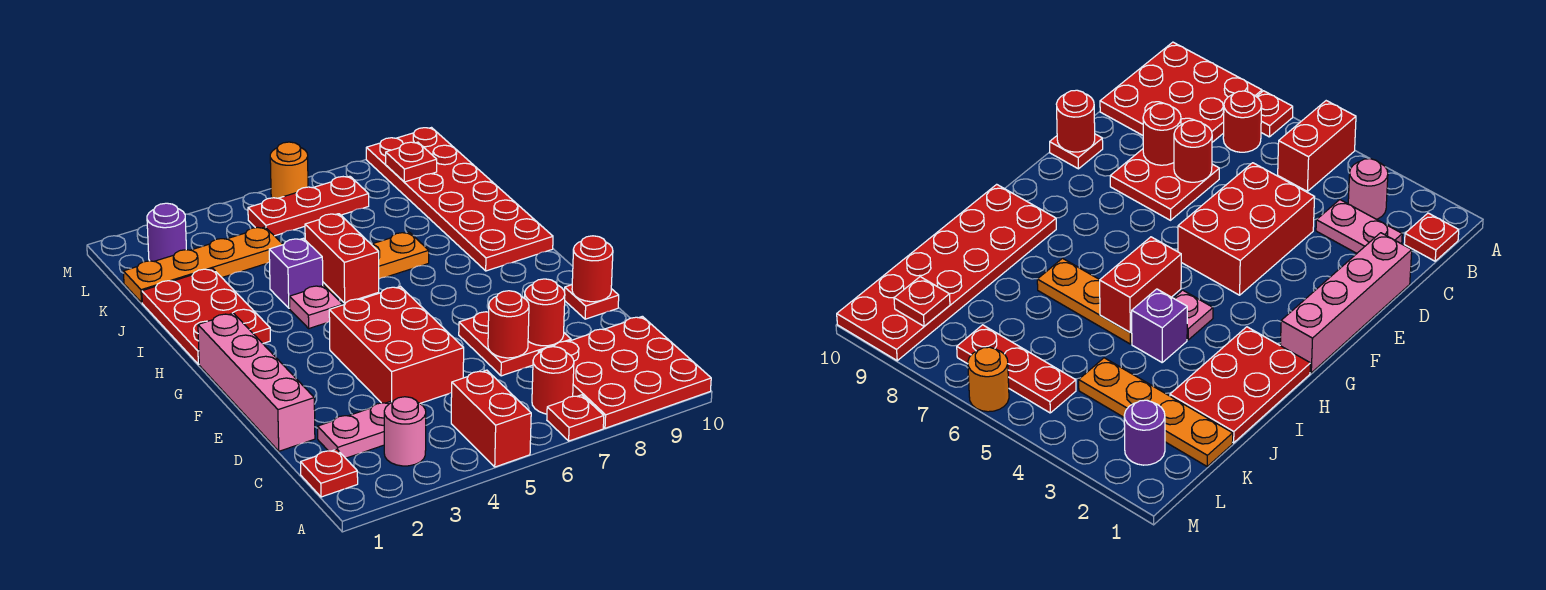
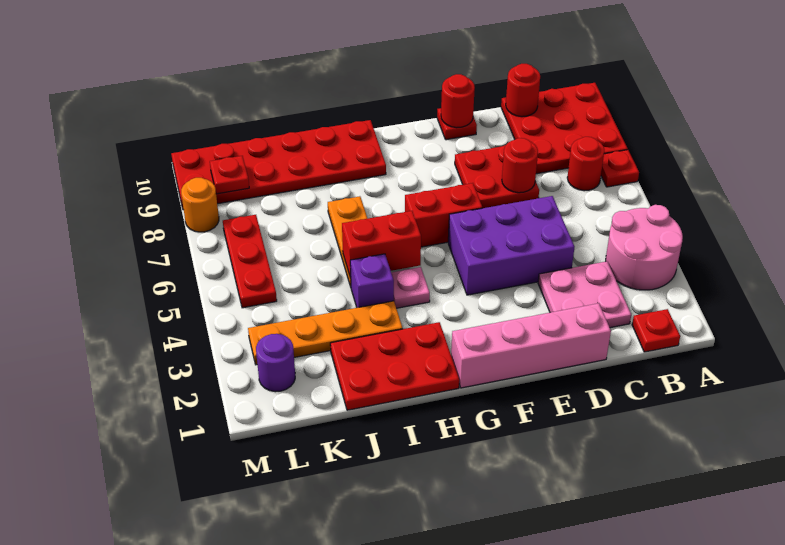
red brick A5:B5 level 1 -> red brick F6:G6 level 1
pink round brick B3 level 1 -> pink round brick A3:B4 level 1
pink plate C2:C3 level 1 -> pink plate C2:D3 level 1
red brick D4:F5 level 1 -> purple brick D4:F5 level 1
red round brick D8 level 2 -> red round brick C10 level 2
orange plate K1:K4 level 1 -> orange plate I3:L3 level 1
orange round brick M6 level 1 -> orange round brick M8 level 1

